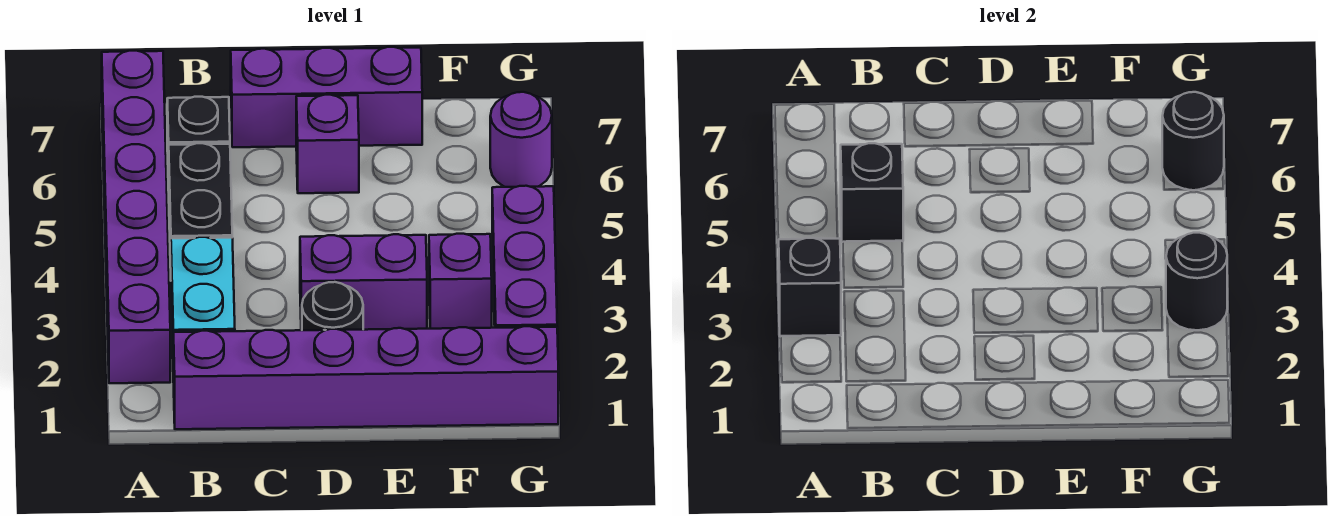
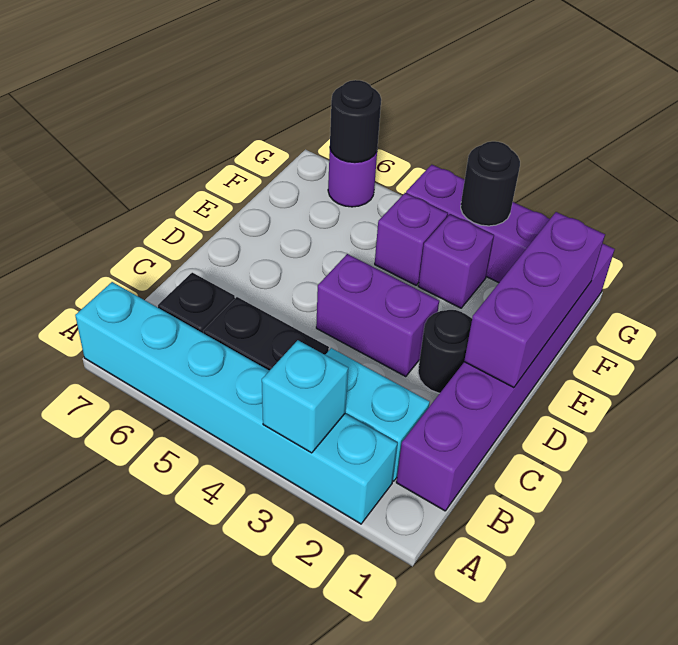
purple brick A2:A7 level 1 -> cyan brick A2:A7 level 1
black brick A3 level 2 -> cyan brick A3 level 2
black brick B5 level 2 -> none
purple brick C7:E7 level 1 -> purple brick D1:F1 level 2
purple brick D3:E3 level 1 -> purple brick D3:D4 level 1
purple brick D6 level 1 -> purple brick F4 level 1

